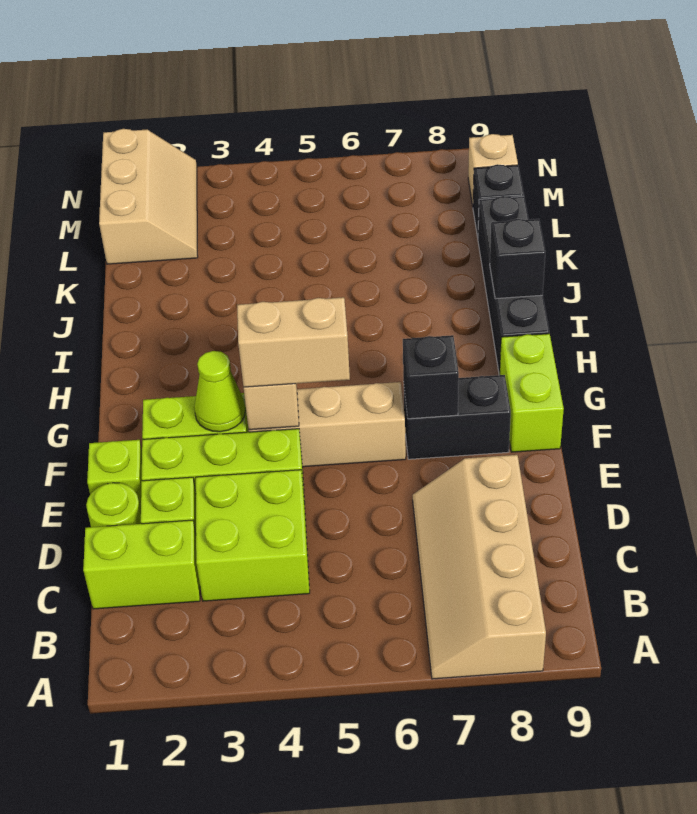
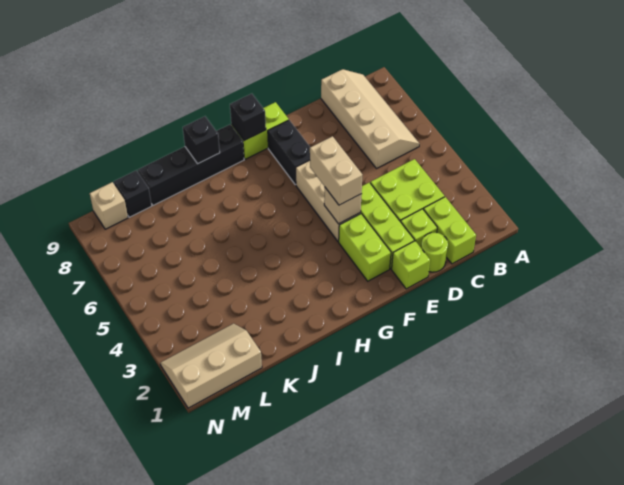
tan slope A7:D8 level 1 top 8 -> tan slope B6:C9 level 1 top C
lime cone F3 level 2 -> none
black brick F7 level 2 -> black brick G9 level 2

